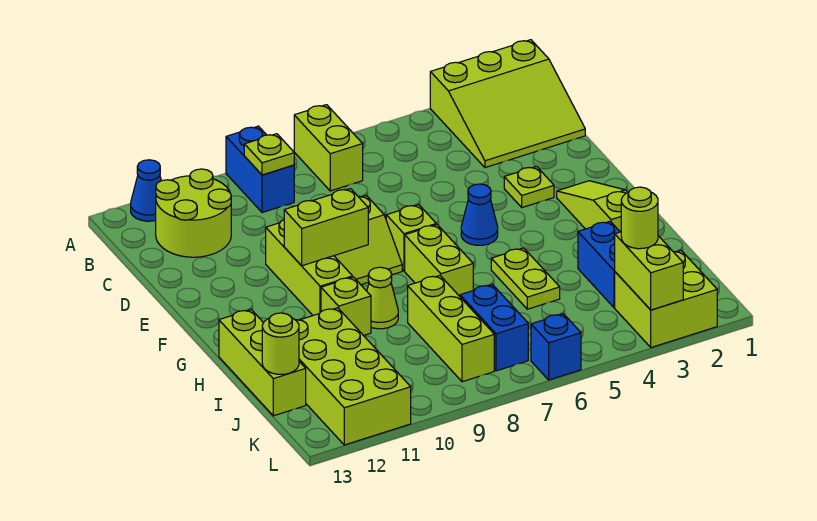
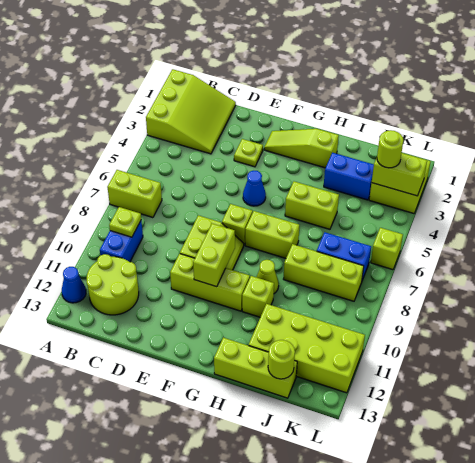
blue brick A9:B9 level 1 -> blue brick B9:B10 level 1
lime plate H5:I5 level 1 -> lime brick H5:I5 level 1
blue brick L6 level 1 -> lime brick L6 level 1

